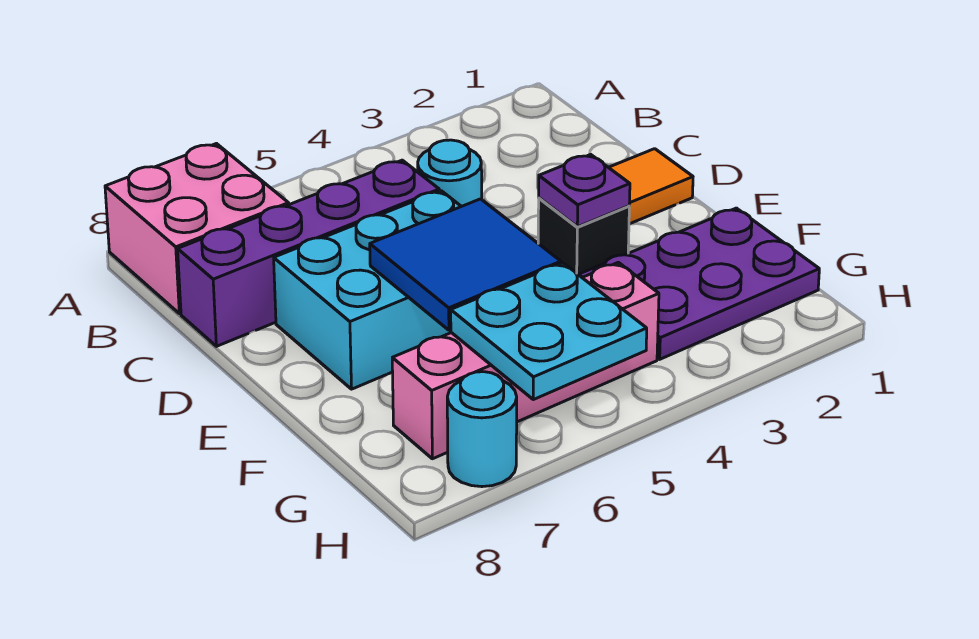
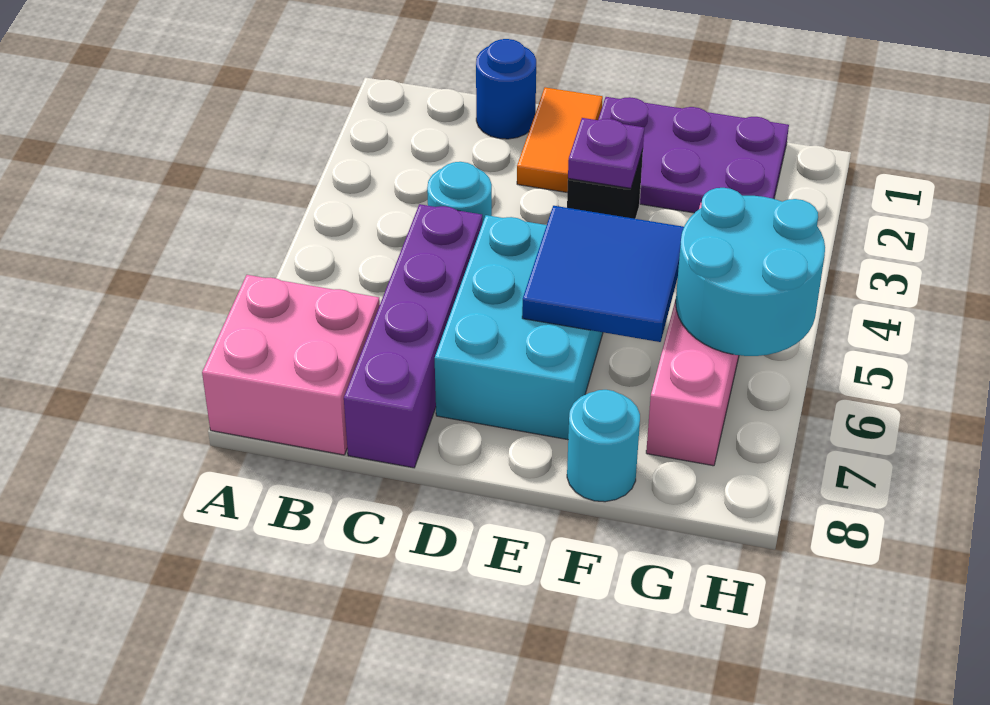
none -> blue round brick C1 level 1
purple plate F1:G3 level 1 -> purple plate E1:G2 level 1
cyan plate G5:H6 level 2 -> cyan round brick G5:H6 level 2
cyan round brick H7 level 1 -> cyan round brick F8 level 1

